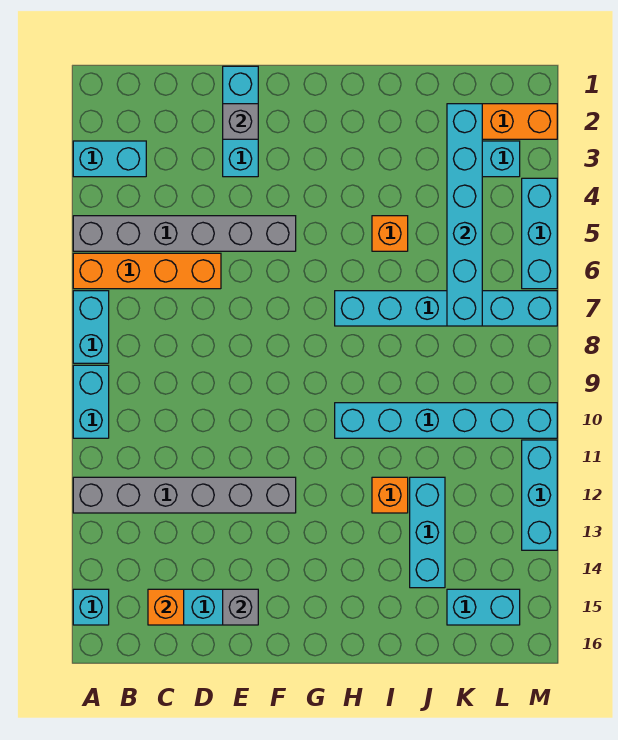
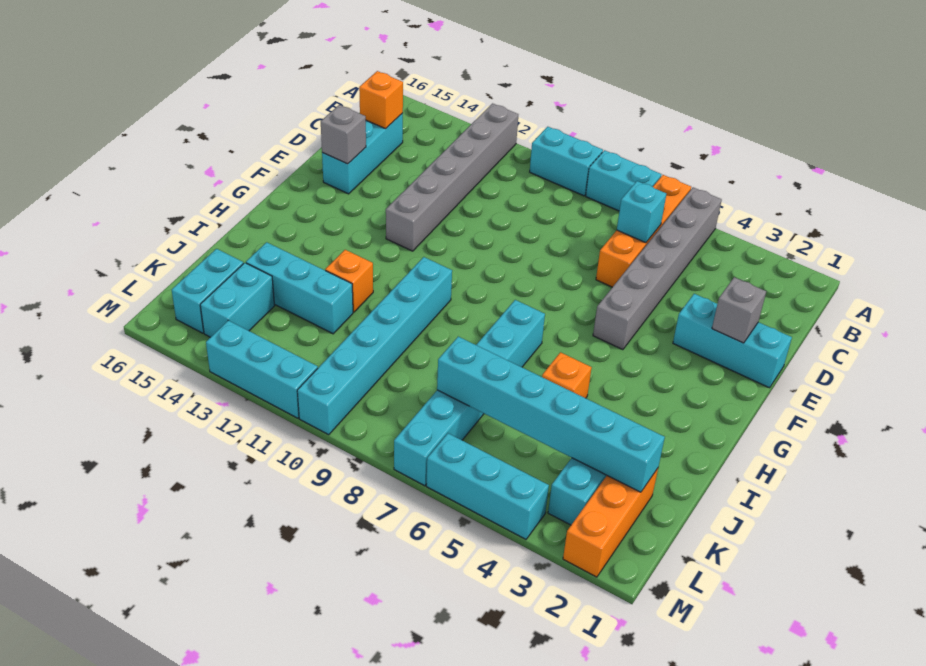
cyan brick A3:B3 level 1 -> cyan brick K14:L14 level 1
cyan brick A15 level 1 -> cyan brick C6 level 2

